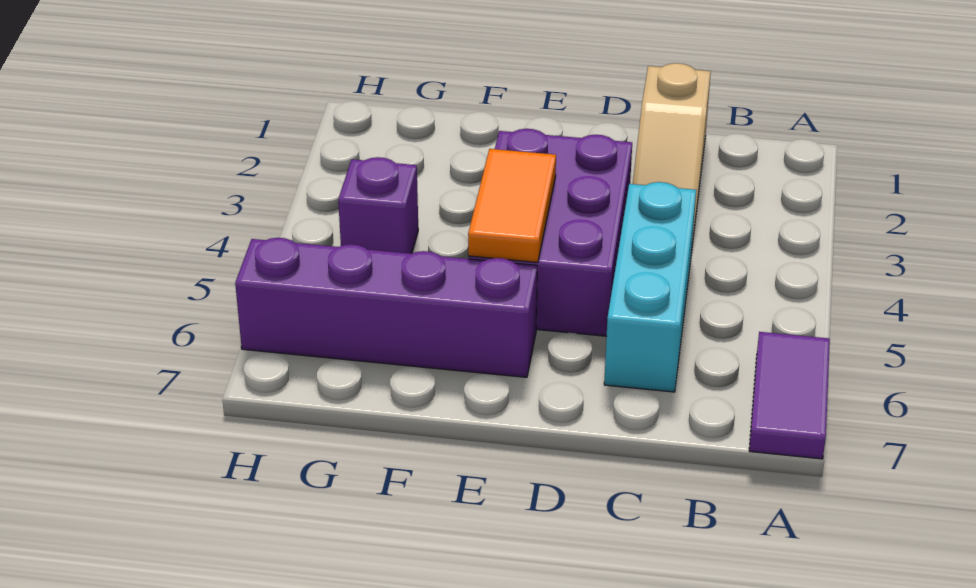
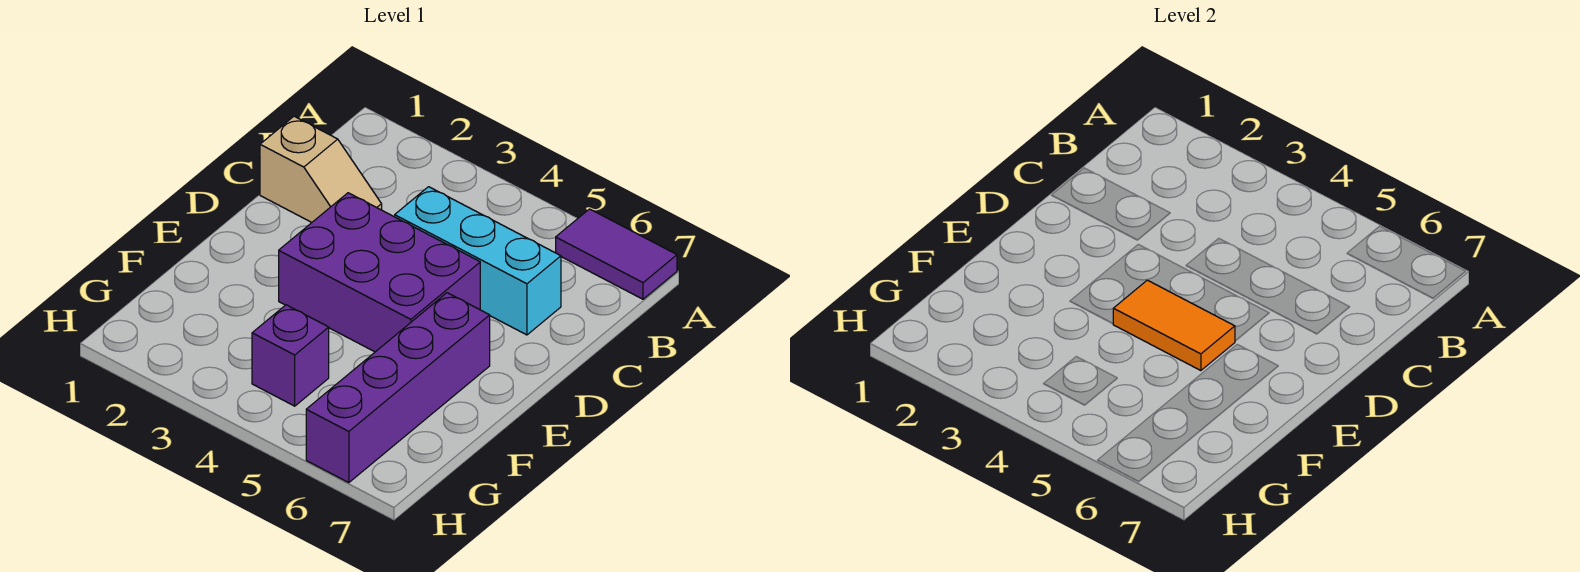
tan slope C1:C3 level 1 top 1 -> tan slope C1:C2 level 1 top 1

